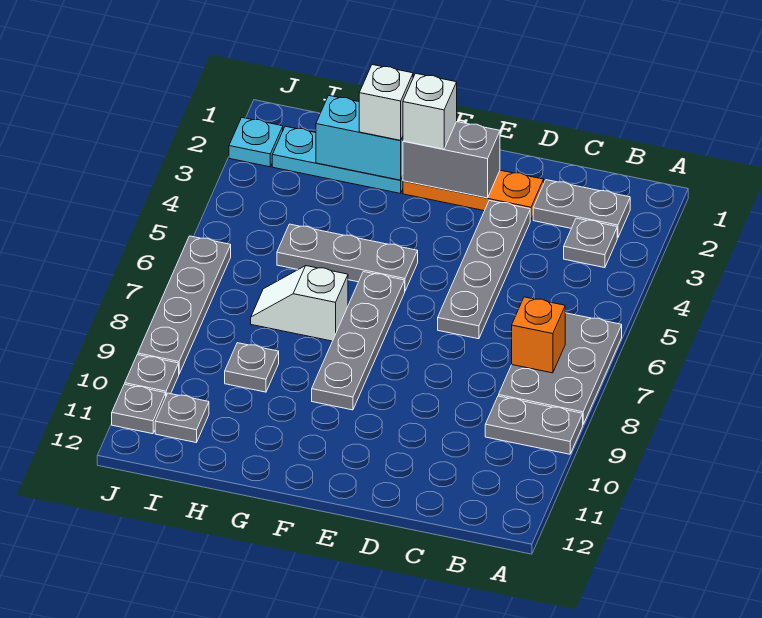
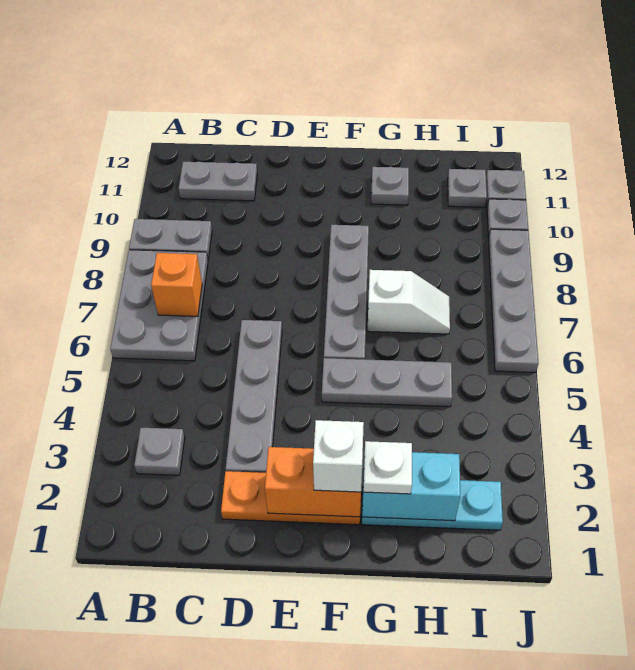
grey plate B2:C2 level 1 -> grey plate B11:C11 level 1
grey brick E2:F2 level 2 -> orange brick E2:F2 level 2
white brick G2 level 3 -> white plate G2 level 3
grey plate H9 level 1 -> grey plate G11 level 1
cyan plate J2 level 1 -> none

